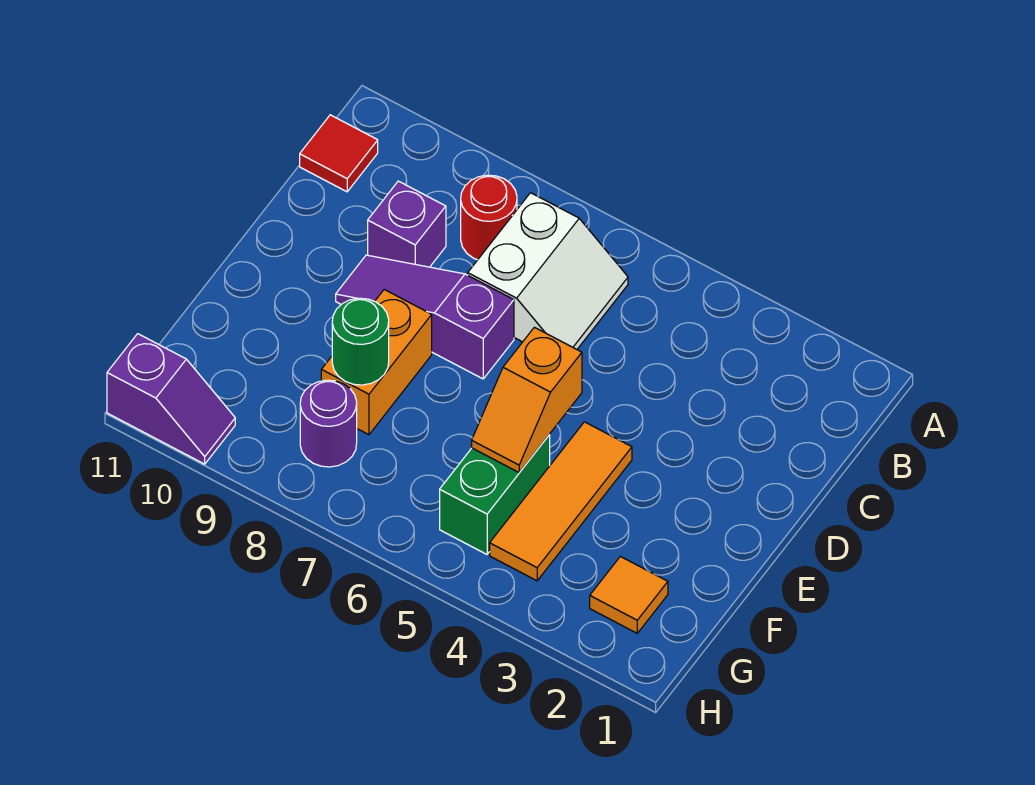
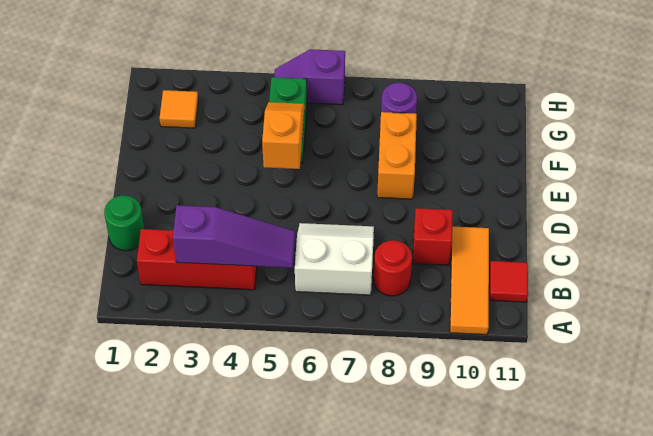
none -> red brick B2:B4 level 1
white slope B6:C7 level 1 top 7 -> white slope B6:C7 level 1 top B
purple brick C9 level 1 -> red brick C9 level 1
purple slope D7:D9 level 1 top 7 -> purple slope B3:B5 level 2 top 3
orange tile E4:G4 level 1 -> orange tile A10:C10 level 1
green round brick F8 level 2 -> green round brick C1 level 1
purple slope H10:H11 level 1 top 11 -> purple slope H5:H6 level 1 top 6

